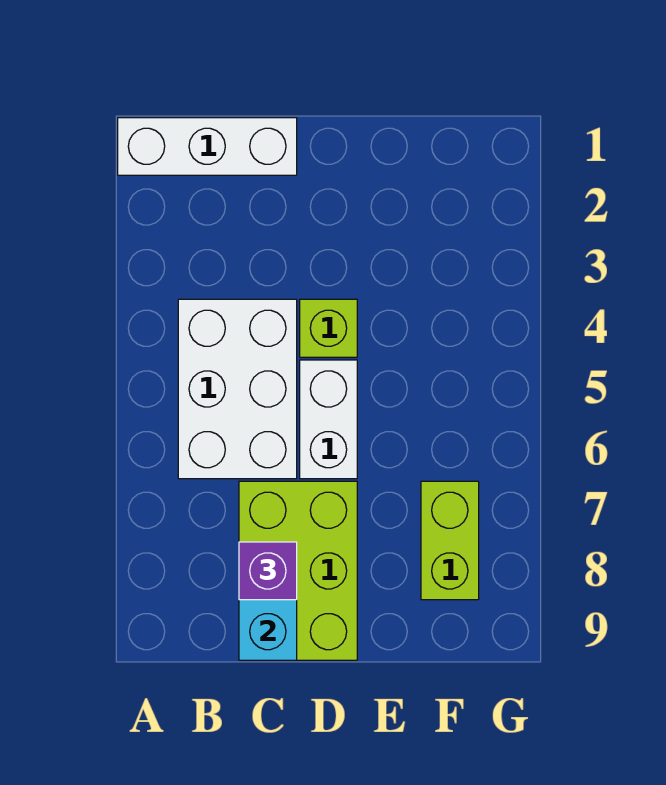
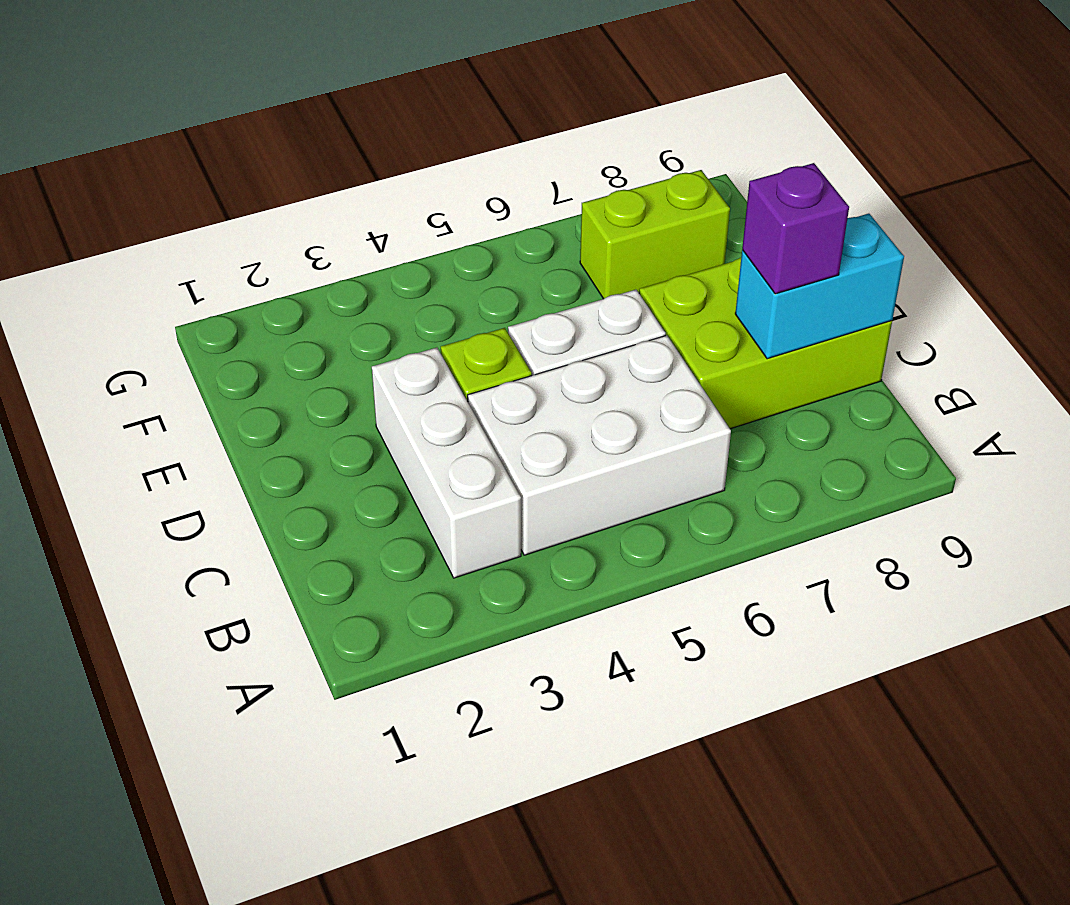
white brick A1:C1 level 1 -> white brick B3:D3 level 1

